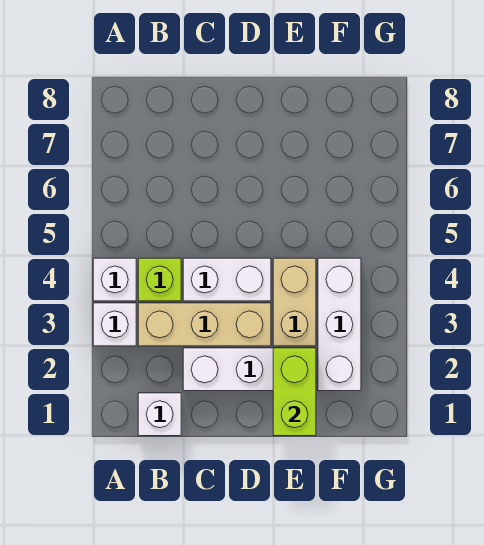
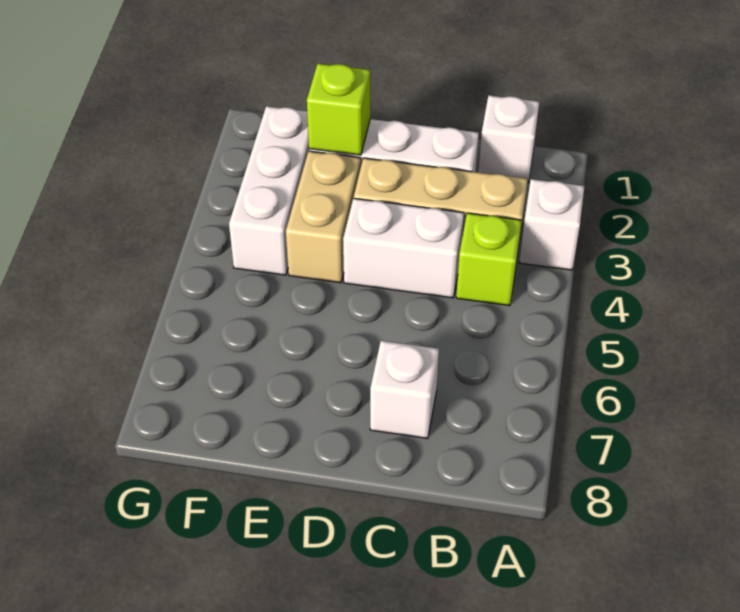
white brick A4 level 1 -> white brick C7 level 1
lime brick E1:E2 level 2 -> lime brick E2 level 2

